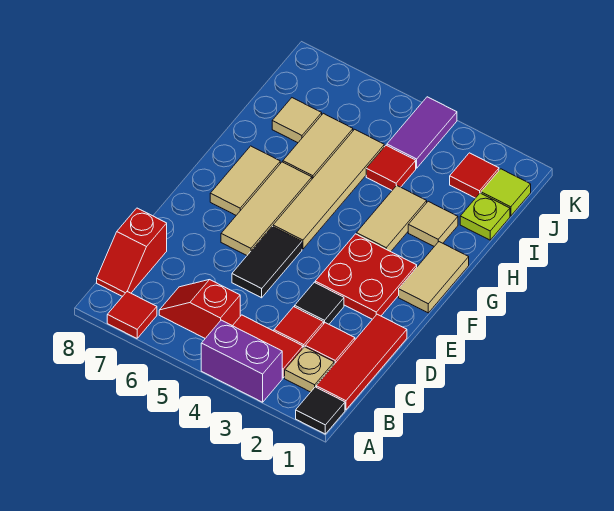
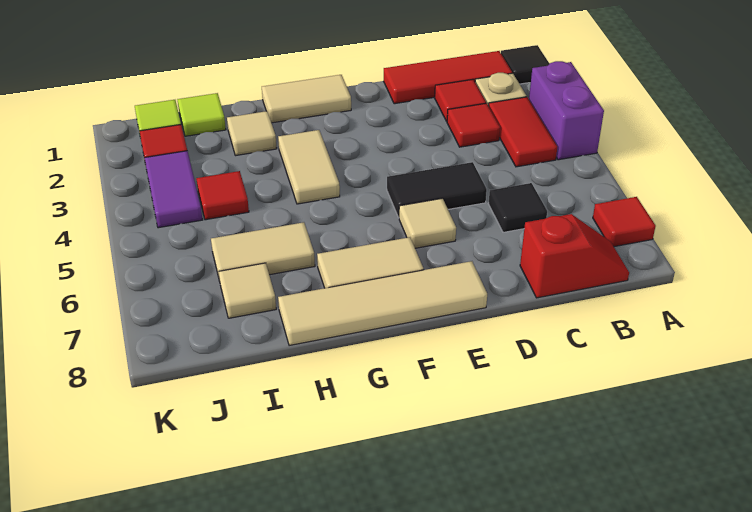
red slope B5:B6 level 1 top 5 -> none
black tile D3 level 1 -> black tile C6 level 1
red plate E2:F3 level 1 -> none
tan tile E6:G6 level 1 -> tan tile E6 level 1
tan tile F5:I5 level 1 -> tan tile E8:H8 level 1
tan tile G3:H3 level 1 -> tan tile G3:G4 level 1
lime plate I1 level 1 -> lime tile I1 level 1
purple tile J4:K4 level 1 -> purple tile J3:J4 level 1

